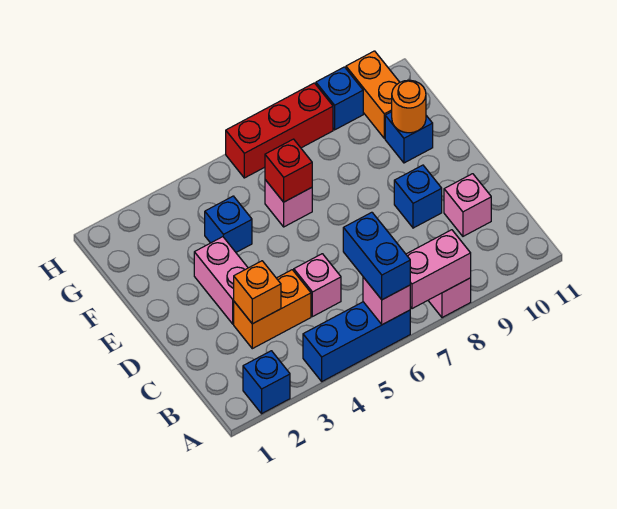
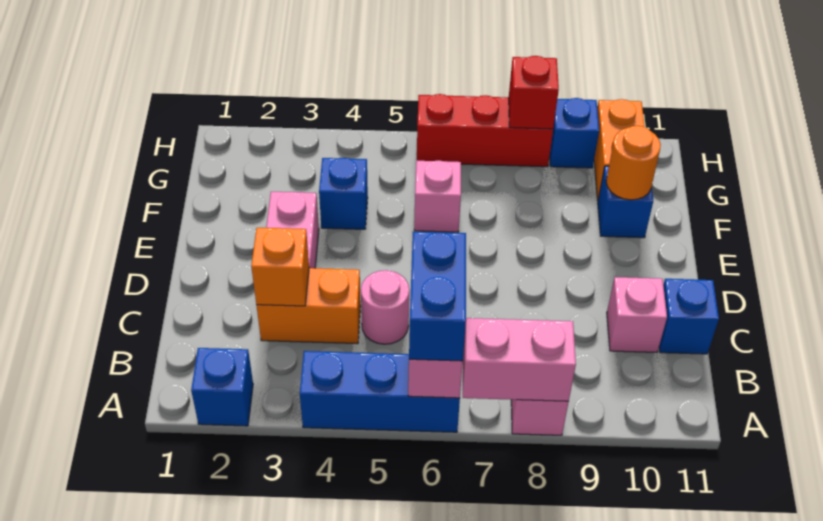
pink brick C5 level 1 -> pink round brick C5 level 1
blue brick D9 level 1 -> blue brick C11 level 1
red brick F6 level 2 -> red brick H8 level 2

